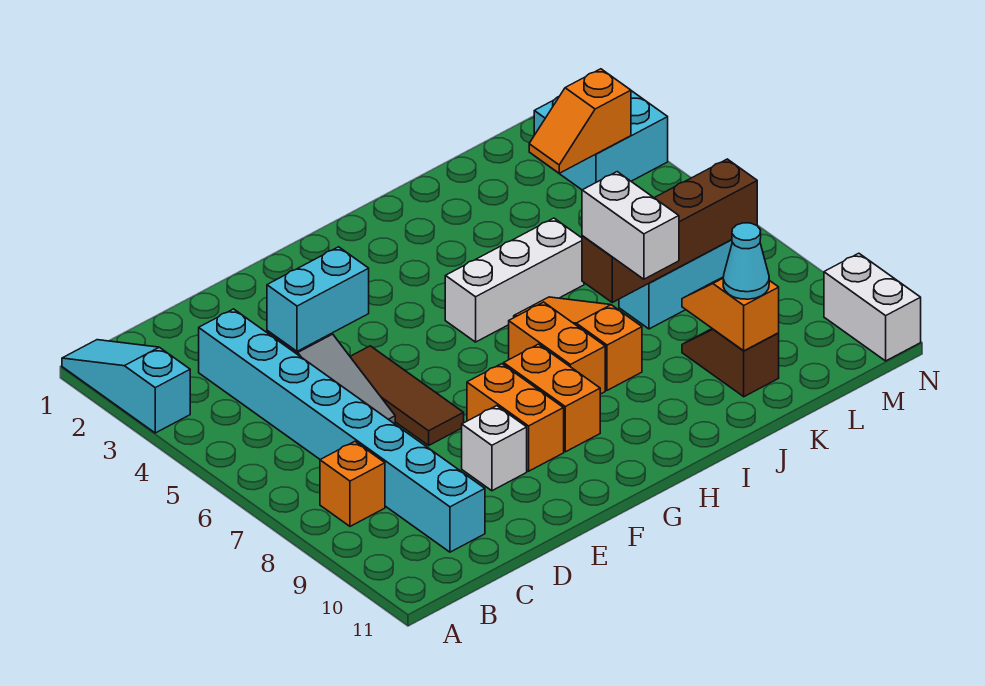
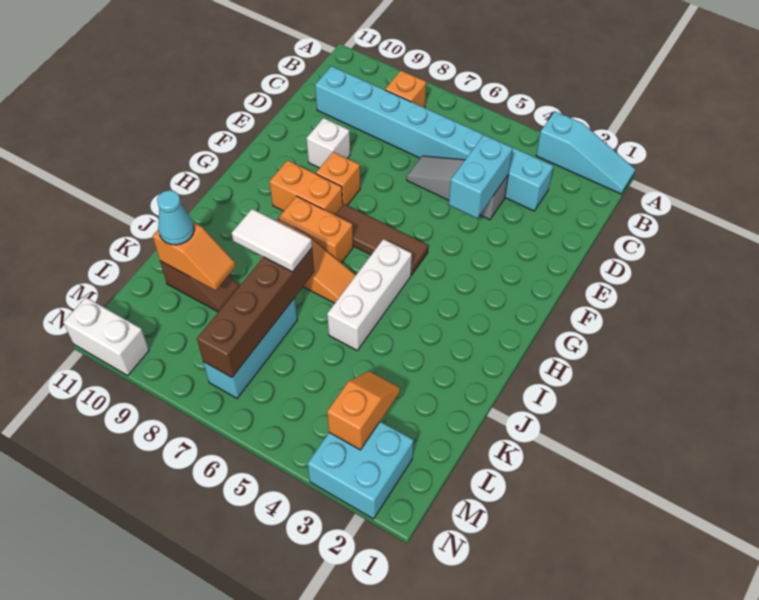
brown tile E5:E7 level 1 -> brown tile G5:G7 level 1
orange brick F8:F9 level 1 -> orange brick F8 level 1
white brick J7:J8 level 3 -> white tile J7:J8 level 3

